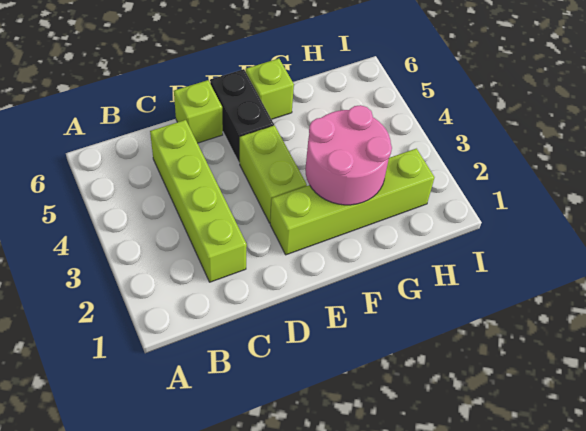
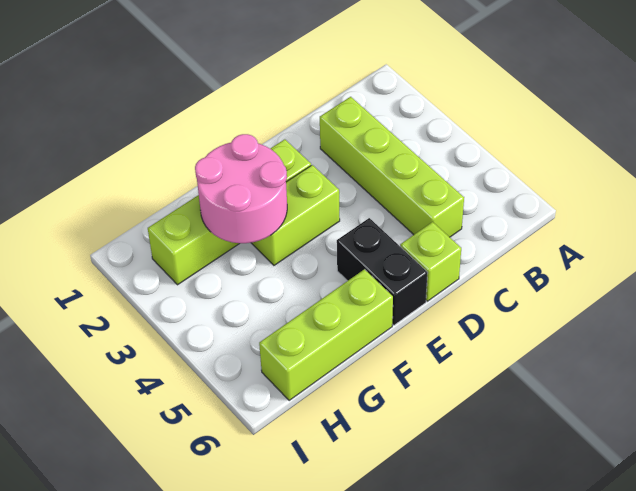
lime brick E3:E4 level 1 -> lime brick E3:F3 level 1
lime brick F6 level 1 -> lime brick F6:H6 level 1

